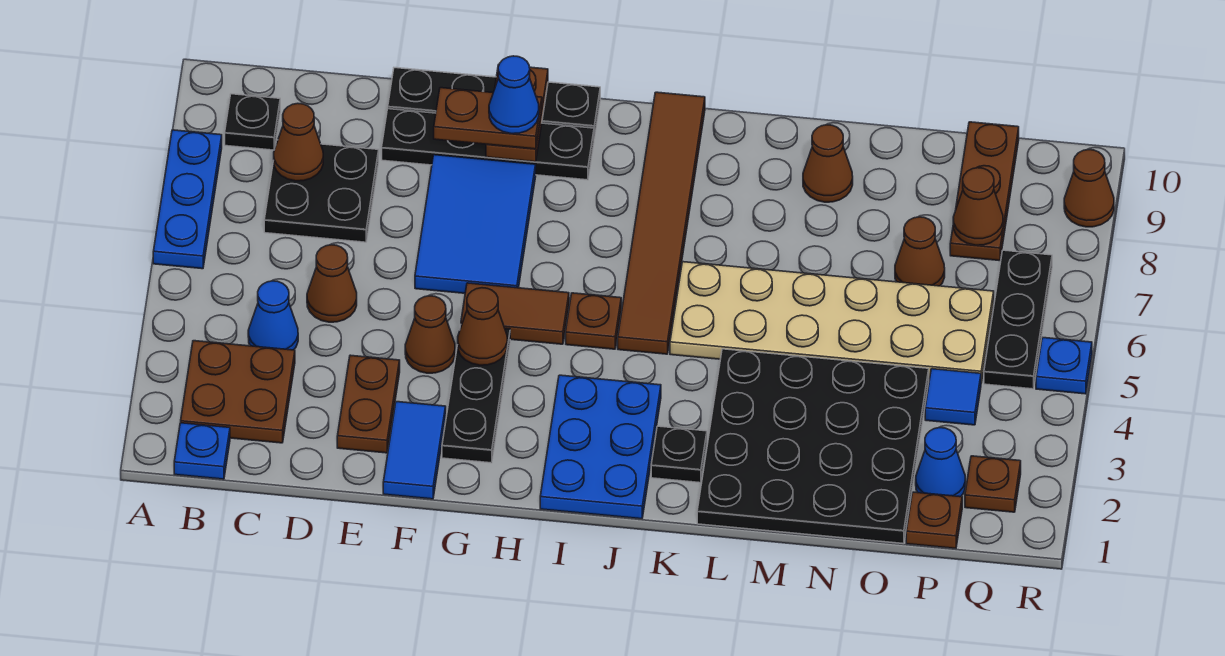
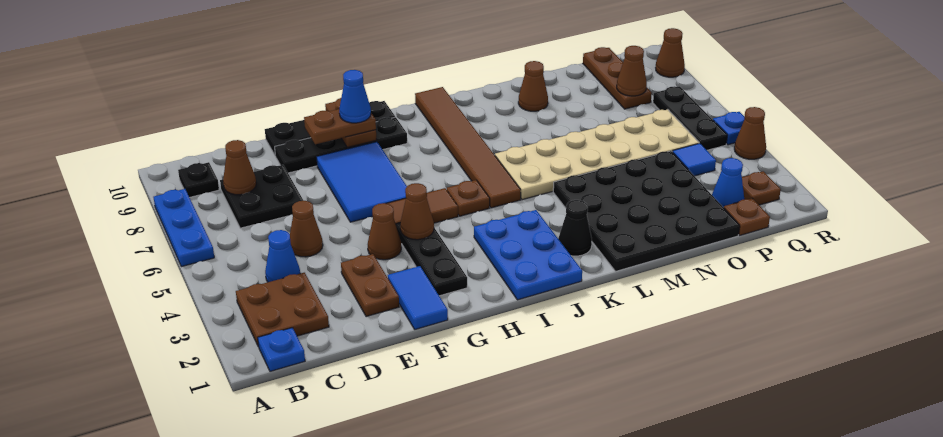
black plate K2 level 1 -> black cone K2 level 1
brown cone O7 level 1 -> brown cone R4 level 1

